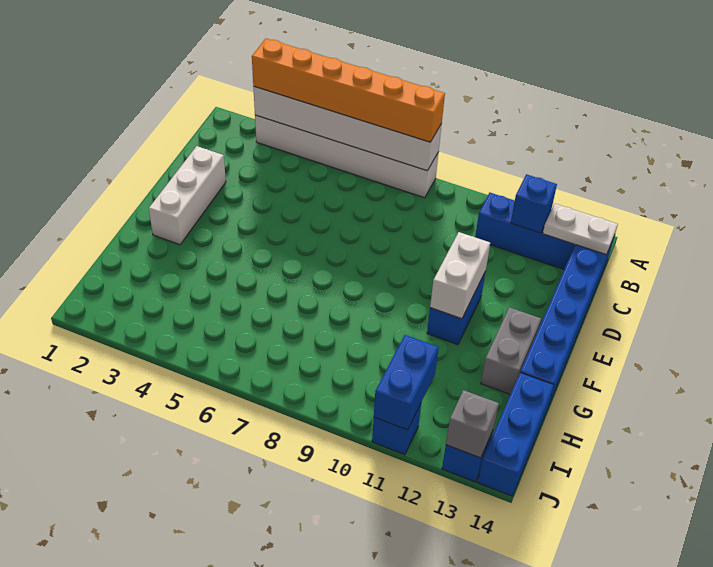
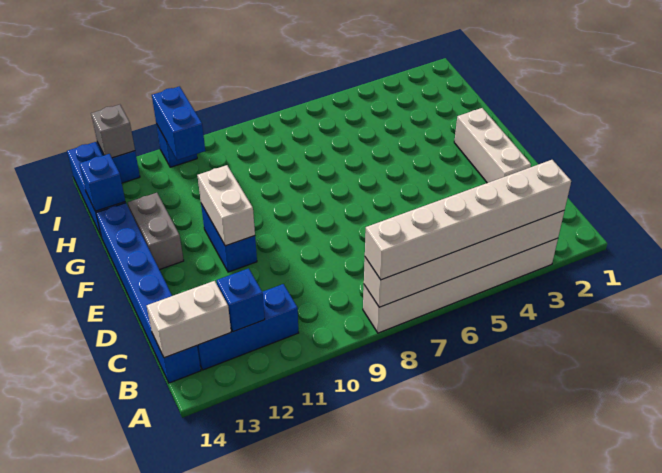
orange brick A3:A8 level 3 -> white brick A3:A8 level 3
white plate B13:B14 level 2 -> white brick B13:B14 level 2
none -> blue brick H14 level 2

